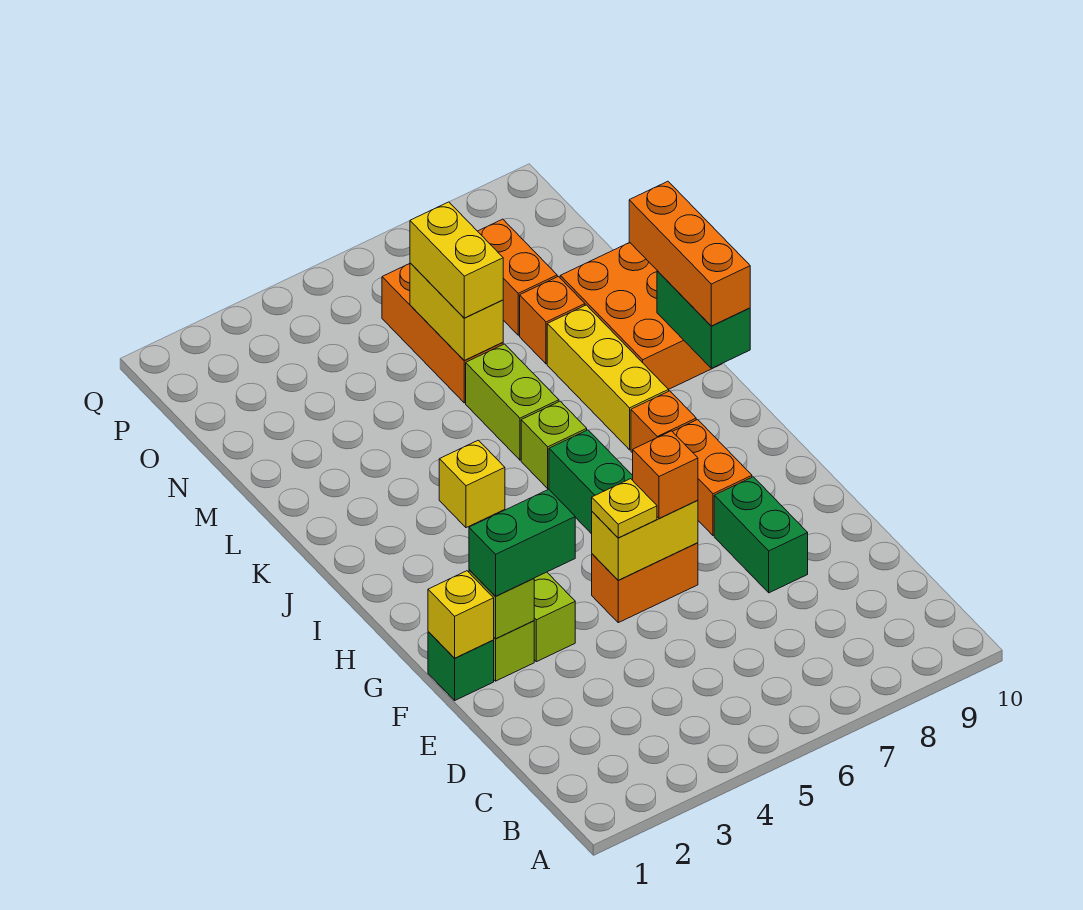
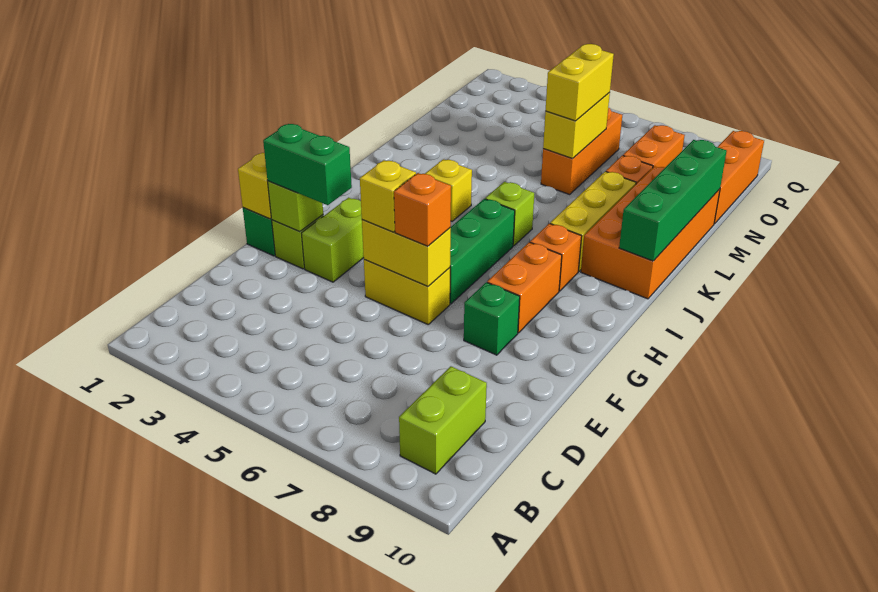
green brick E8:F8 level 1 -> green brick F8 level 1
orange brick F5:F6 level 1 -> yellow brick F5:F6 level 1
yellow plate F5 level 3 -> yellow brick F5 level 3
green brick J10:K10 level 2 -> green brick J10:M10 level 2
orange brick J10:L10 level 3 -> orange brick N10:P10 level 1
lime brick K6:L6 level 1 -> lime brick B9:C9 level 1
orange brick K9:M10 level 1 -> orange brick J9:M10 level 1

